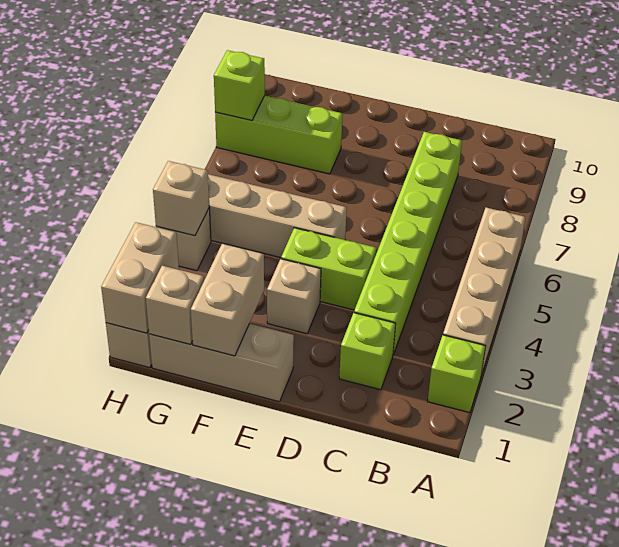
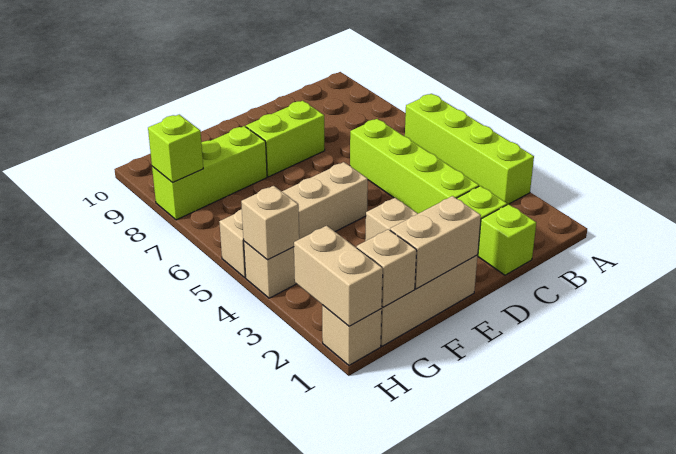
lime brick A2 level 1 -> lime brick C1 level 1
tan brick A3:A6 level 1 -> lime brick A3:A6 level 1
lime brick C3:C8 level 1 -> lime brick C3:C6 level 1
lime brick D4:E4 level 1 -> lime brick D8:E8 level 1
tan brick F1:F2 level 2 -> tan brick E1:F1 level 2

